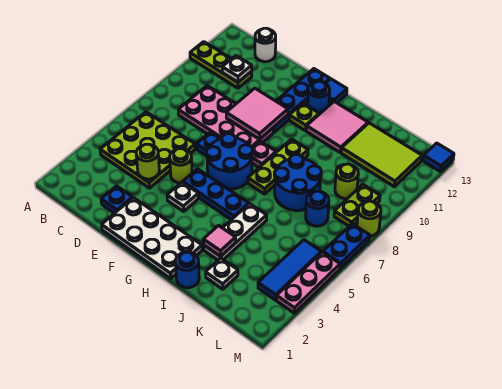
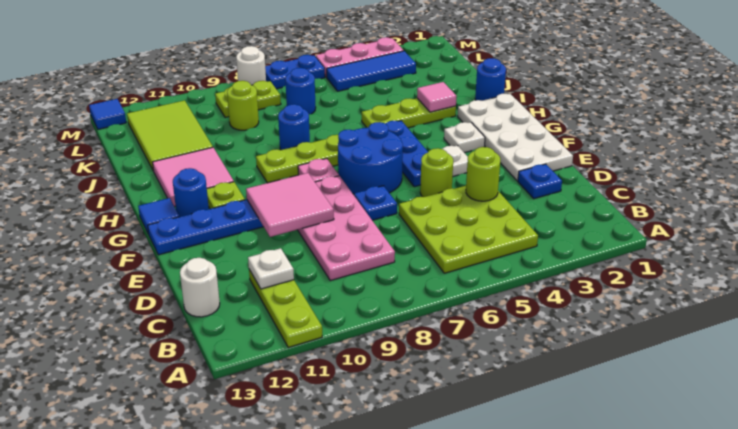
white plate I3:I5 level 1 -> lime plate I3:I5 level 1
blue round brick I7:J8 level 1 -> blue round brick I8 level 1
white plate J2 level 1 -> white plate G3 level 1
lime round brick M8 level 1 -> white round brick M8 level 1

